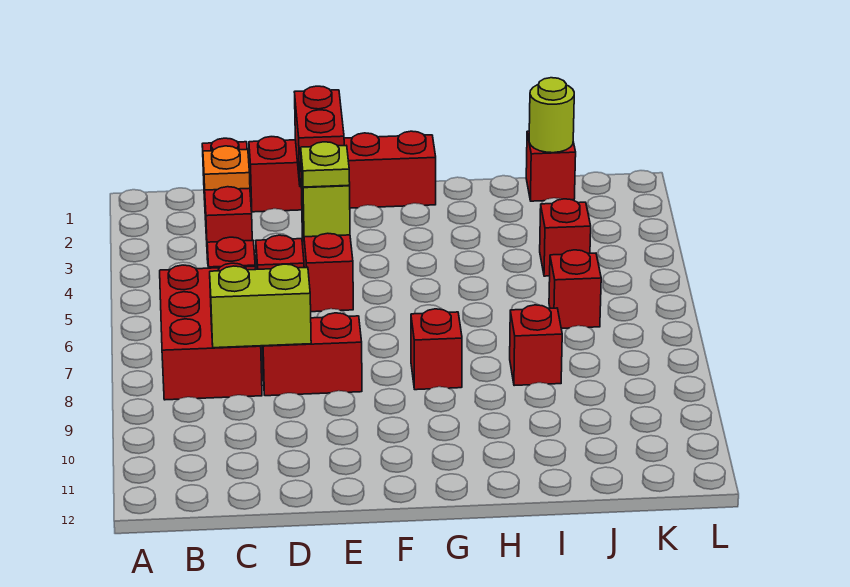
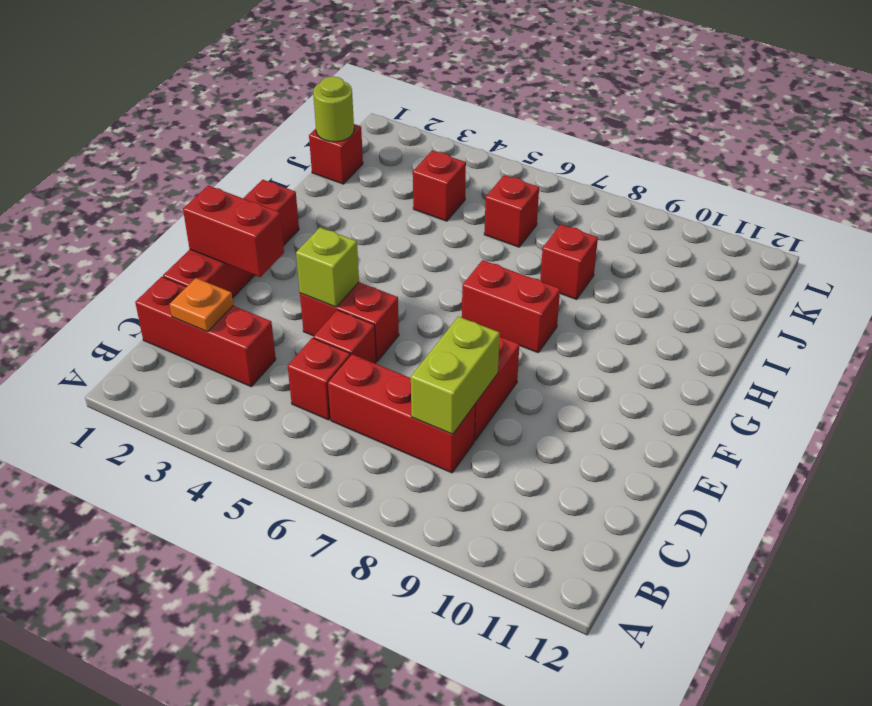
red brick B6:C8 level 1 -> red brick C6:C8 level 1
lime plate E4 level 3 -> none
red brick G8 level 1 -> red brick G7:G8 level 1

